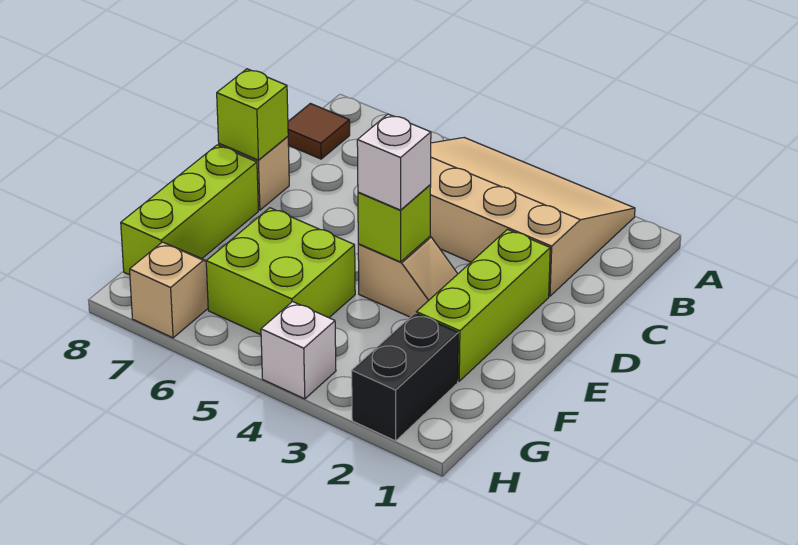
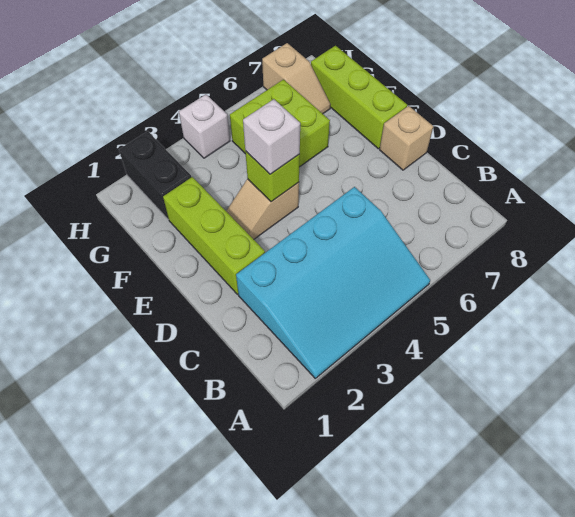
tan slope A2:C5 level 1 top C -> cyan slope A2:C5 level 1 top C
brown tile B8 level 1 -> none
lime brick D8 level 2 -> none

